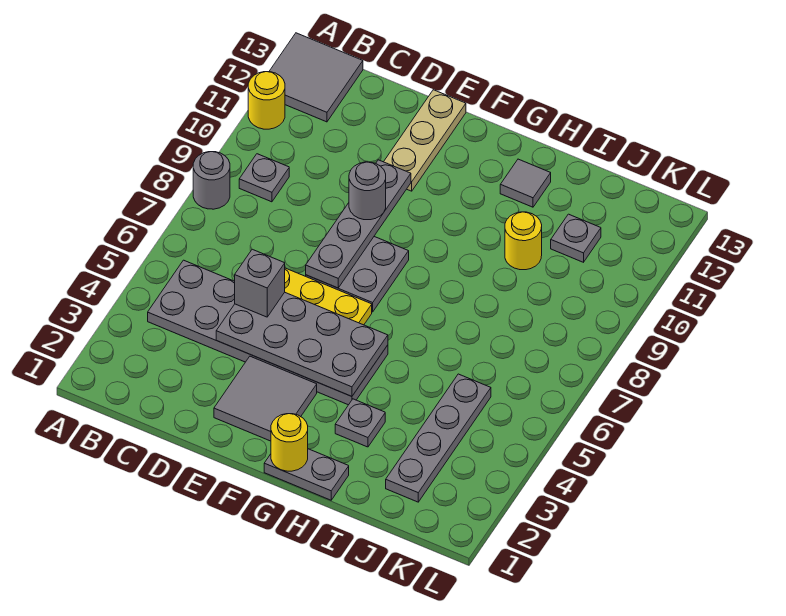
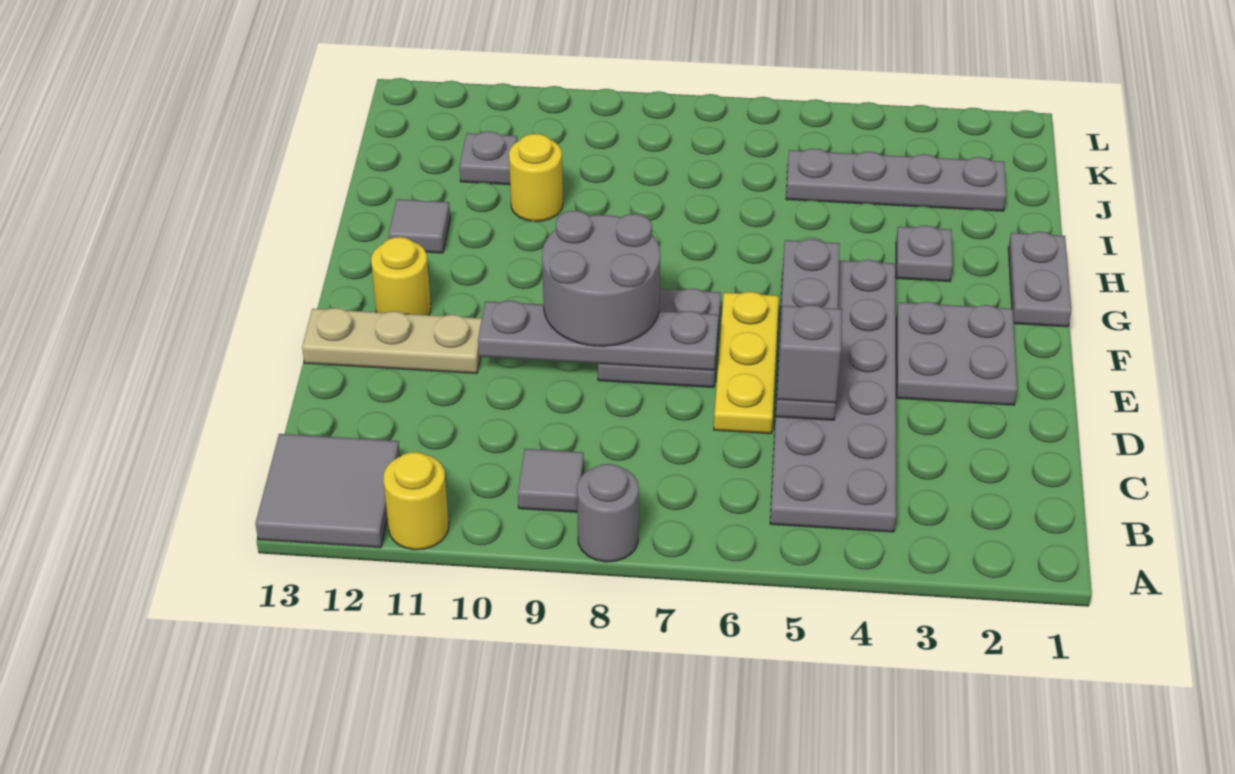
grey plate B9 level 1 -> grey tile B9 level 1
grey plate D4:G5 level 2 -> grey plate D5:G5 level 2
grey tile E2:F3 level 1 -> grey plate E2:F3 level 1
grey round brick E9 level 3 -> grey round brick E8:F9 level 3
yellow round brick G1 level 2 -> yellow round brick F12 level 1

